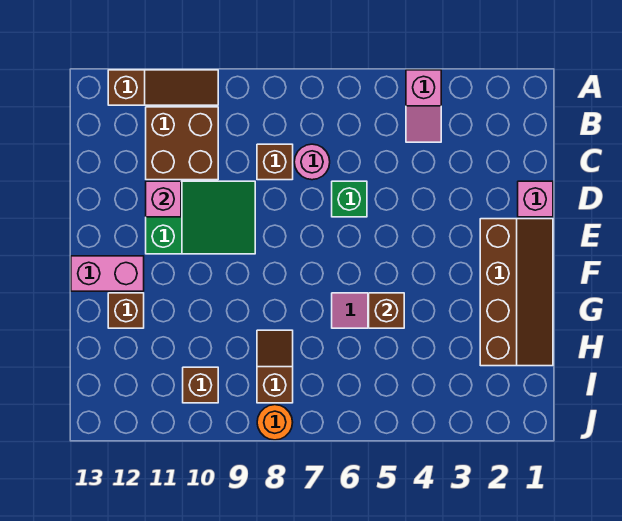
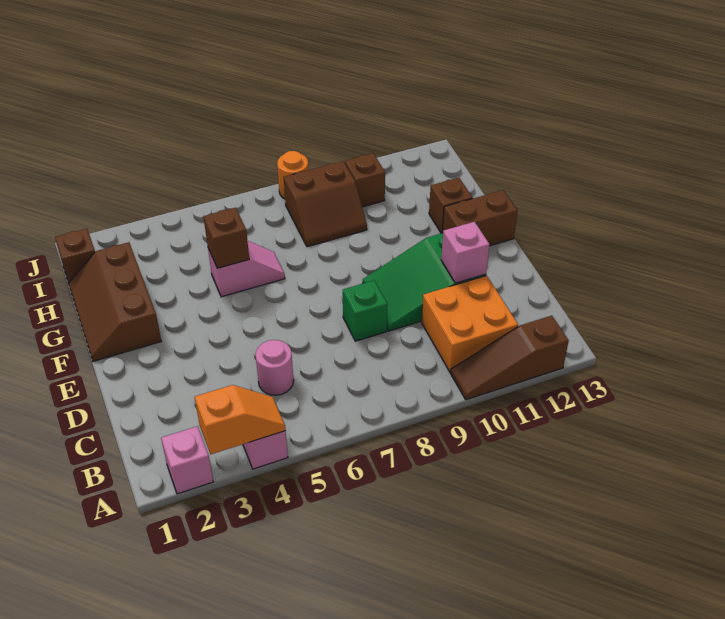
none -> orange slope A3:A4 level 2 top 3
brown brick B10:C11 level 1 -> orange brick B10:C11 level 1
pink round brick C7 level 1 -> pink round brick C5 level 1
brown brick C8 level 1 -> brown brick I1 level 1
pink brick D1 level 1 -> pink brick A2 level 1
green brick D6 level 1 -> green brick D8 level 1
brown slope E1:H2 level 1 top 2 -> brown slope F1:H2 level 1 top 2
pink brick F12:F13 level 1 -> brown brick F12:F13 level 1
brown slope H8:I8 level 1 top I -> brown slope H8:I9 level 1 top I

